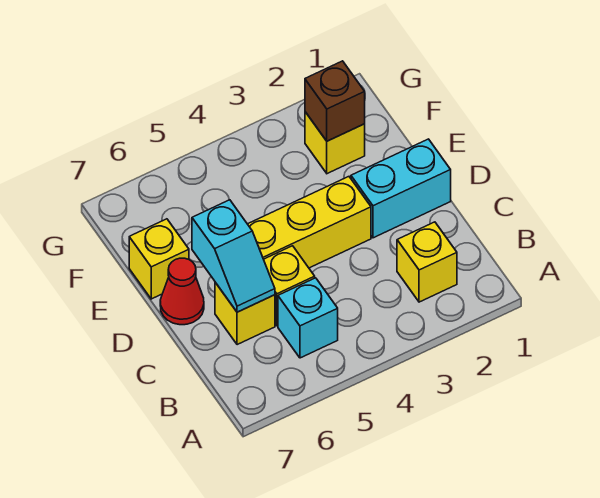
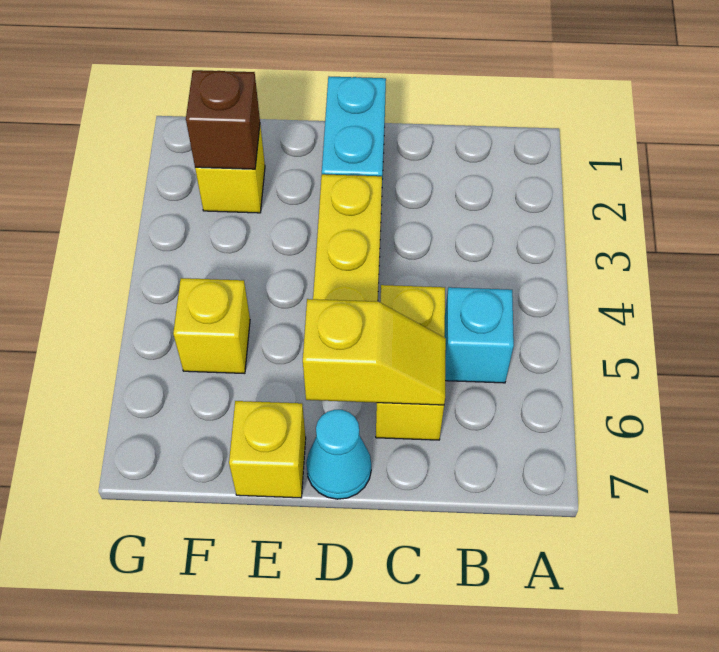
yellow brick B2 level 1 -> yellow brick F5 level 1
cyan slope C6:D6 level 2 top D -> yellow slope C6:D6 level 2 top D
red cone D7 level 1 -> cyan cone D7 level 1

